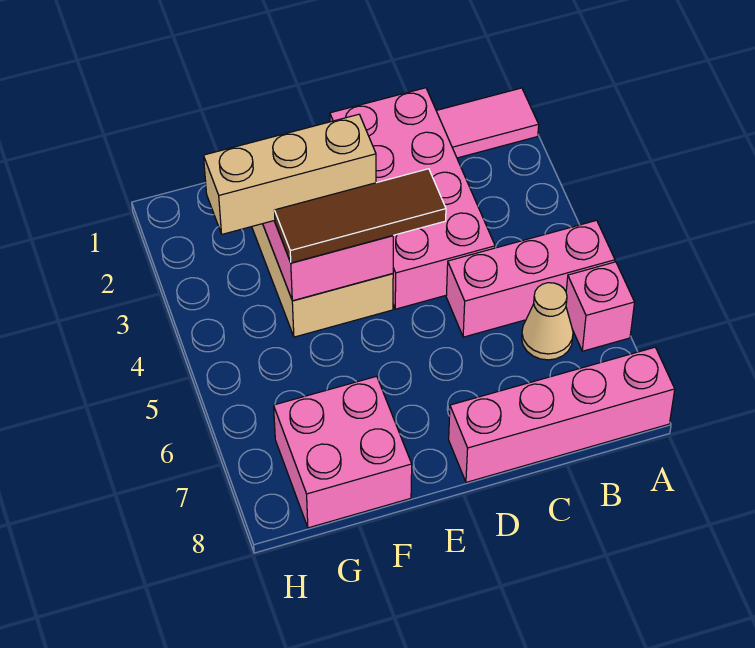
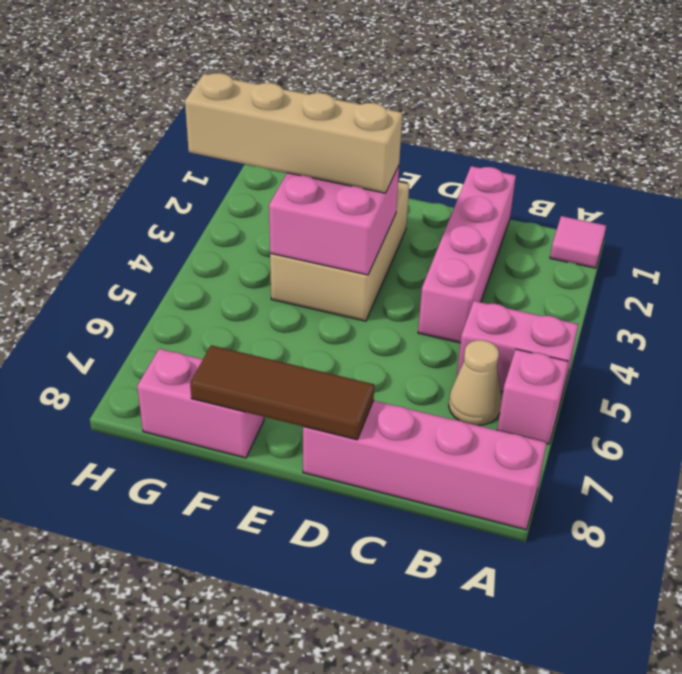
pink tile A1:B1 level 1 -> pink tile A1 level 1
pink brick A5:C5 level 1 -> pink brick A5:B5 level 1
pink brick C1:D4 level 1 -> pink brick C1:C4 level 1
brown tile D4:F4 level 3 -> brown tile D8:F8 level 2
tan brick E3:G3 level 3 -> tan brick E3:H3 level 3
pink brick F7:G8 level 1 -> pink brick F8:G8 level 1

